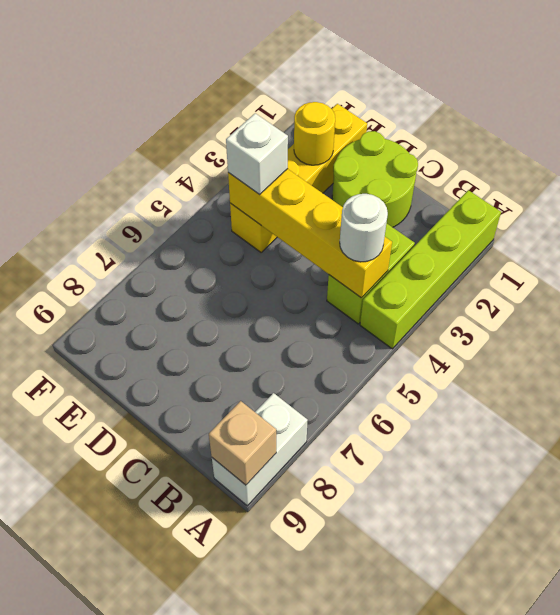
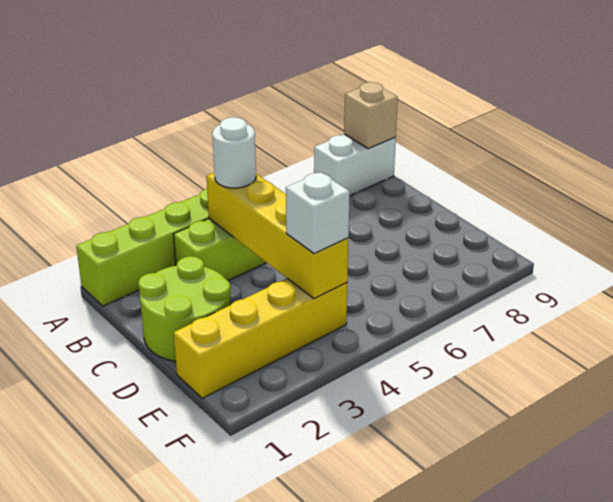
yellow round brick E2 level 2 -> none

